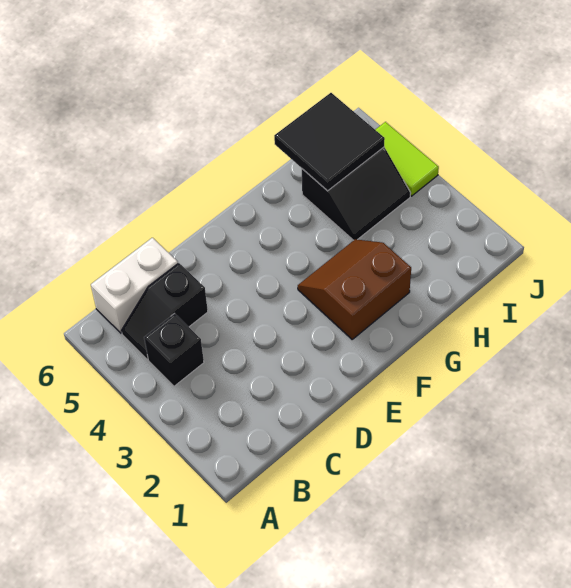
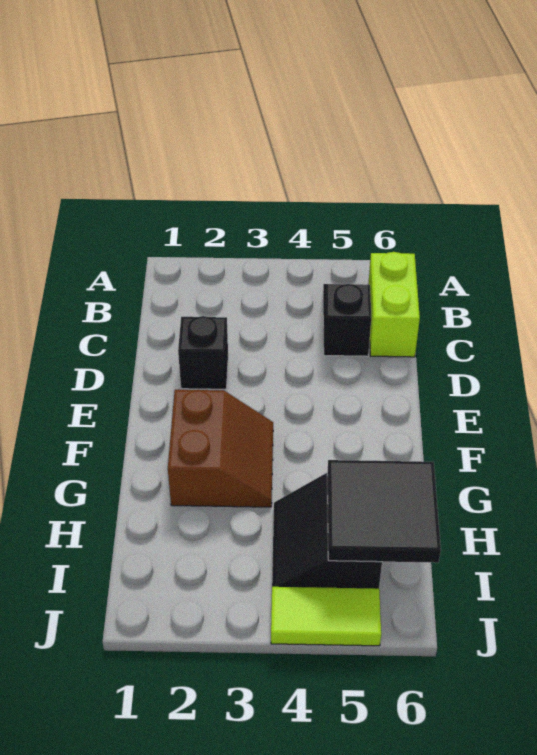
black brick B4 level 1 -> black brick D2 level 1
white brick B6:C6 level 1 -> lime brick B6:C6 level 1

